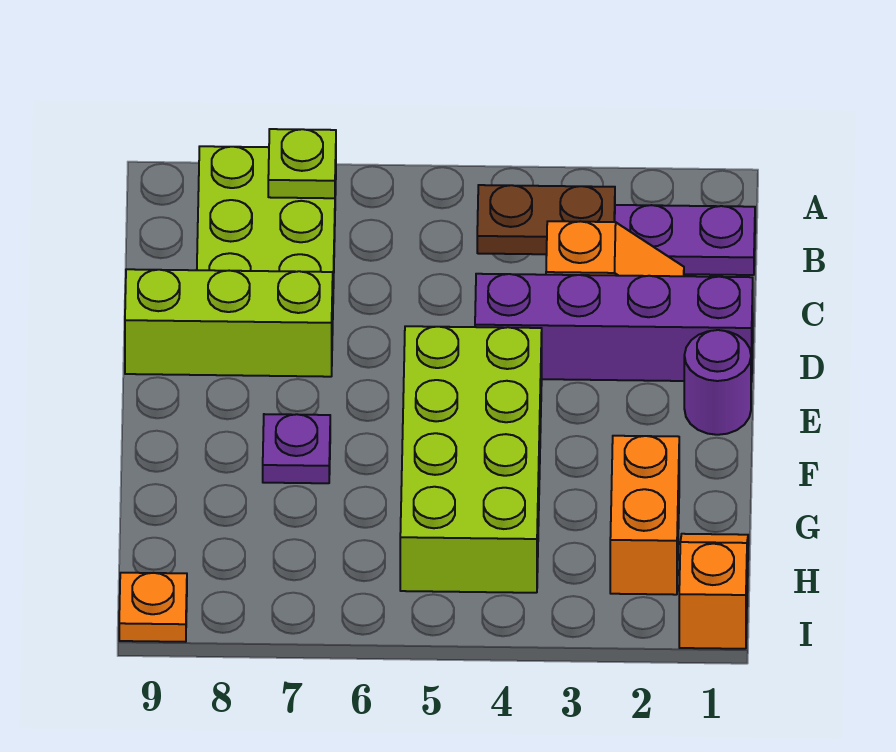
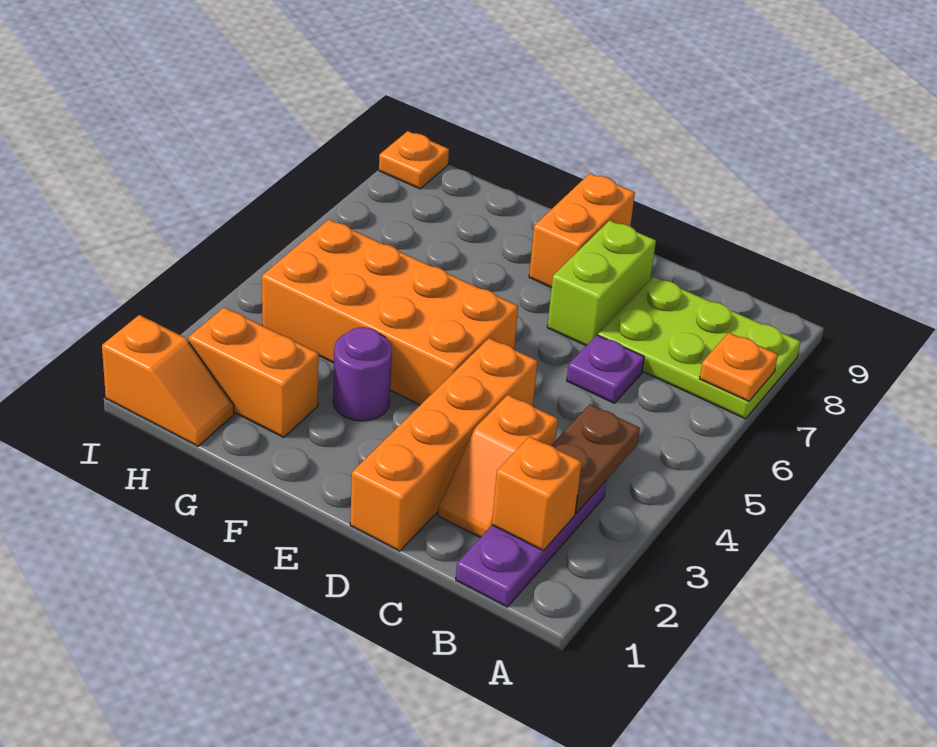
lime plate A7 level 2 -> orange plate A7 level 2
none -> orange brick B2 level 2
purple brick D1:D4 level 1 -> orange brick D1:D4 level 1
lime brick D7:D9 level 1 -> lime brick D7:D8 level 1
purple round brick E1 level 1 -> purple round brick F3 level 1
lime brick E4:H5 level 1 -> orange brick E4:H5 level 1
none -> orange brick E8:E9 level 1
purple plate F7 level 1 -> purple plate C6 level 1

